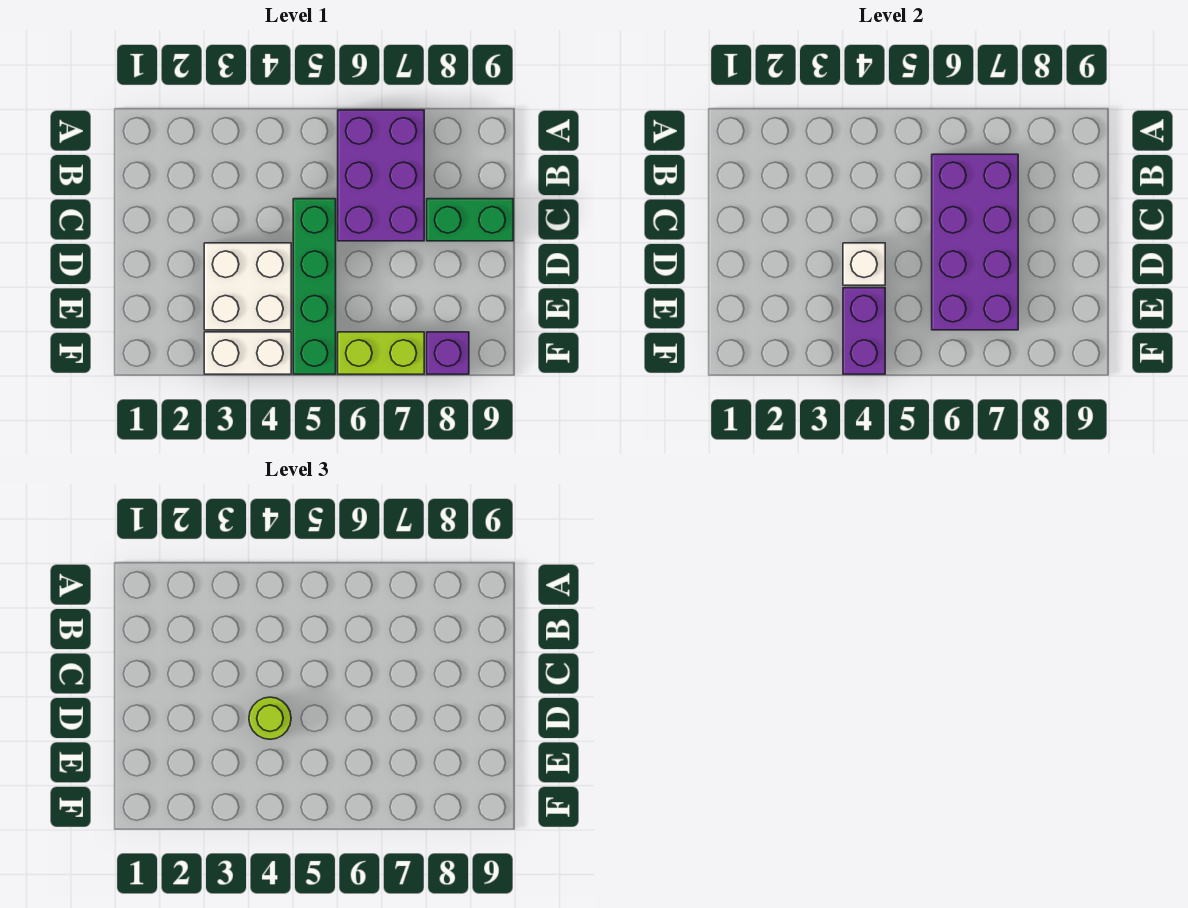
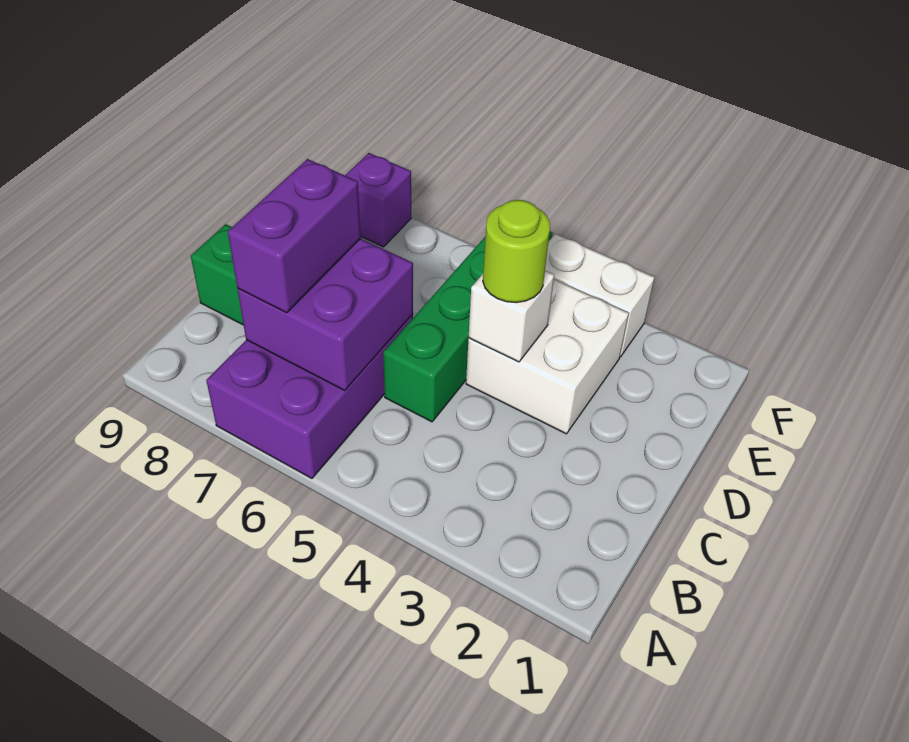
purple brick B6:E7 level 2 -> purple brick B6:C7 level 2
purple brick E4:F4 level 2 -> purple brick B7:C7 level 3
lime brick F6:F7 level 1 -> none

